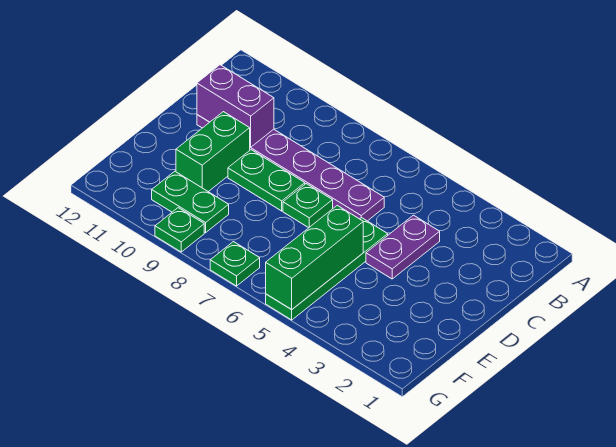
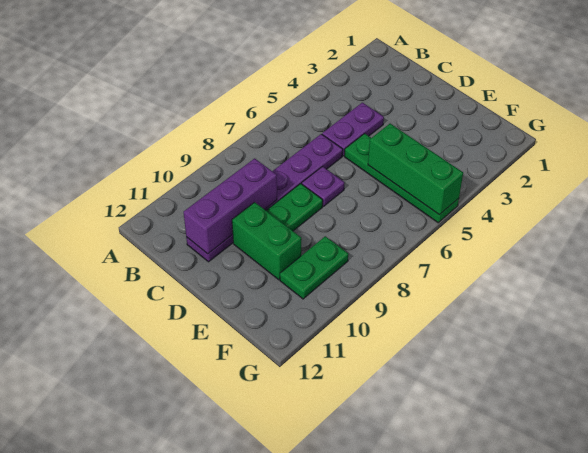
purple plate C4:D4 level 1 -> purple plate C4:C5 level 1
purple brick C10:C11 level 2 -> purple brick C9:C11 level 2
green plate D7 level 1 -> purple plate D7 level 1
green plate G7 level 1 -> none
green plate G9 level 1 -> none

